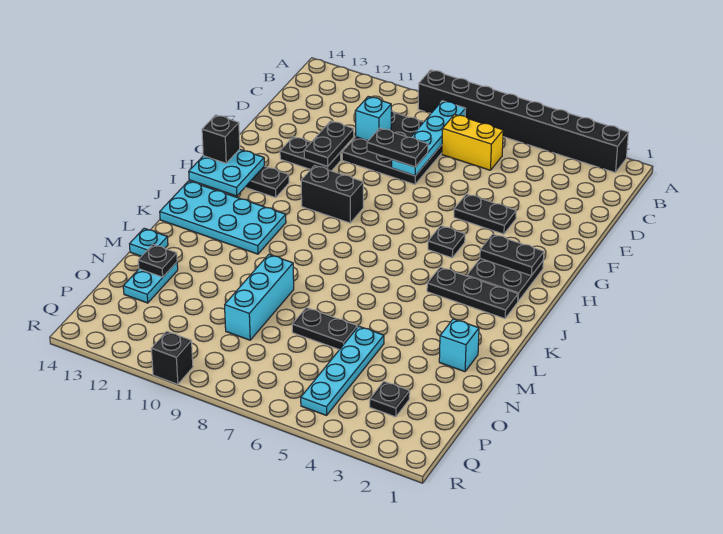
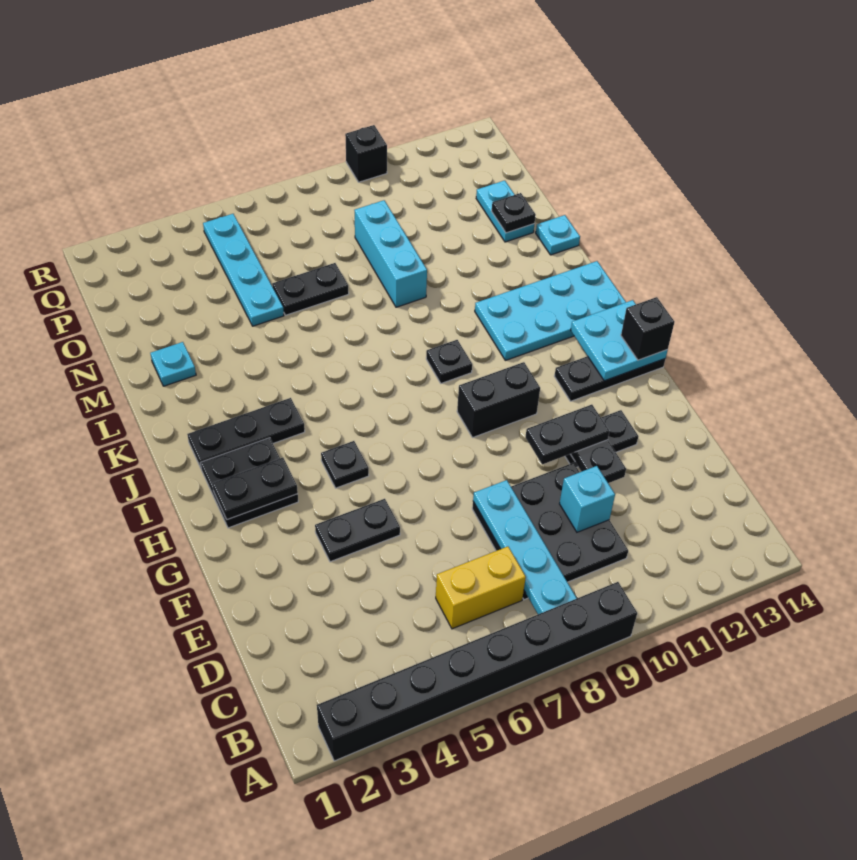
black plate E8:E9 level 3 -> black plate F10:F11 level 3
cyan brick M2 level 1 -> cyan plate M2 level 1
black plate P3 level 1 -> black plate J9 level 1

